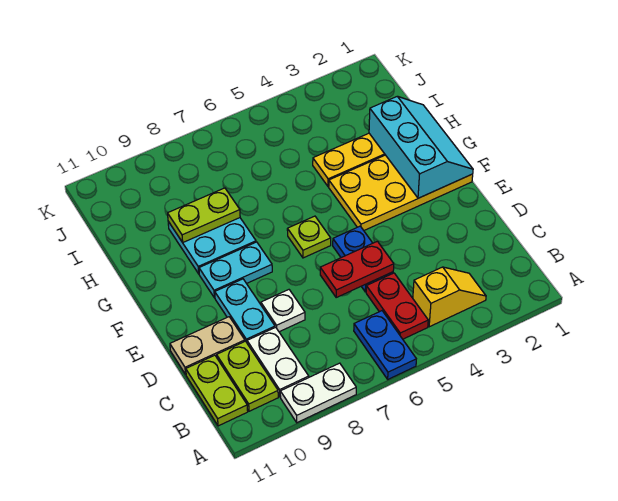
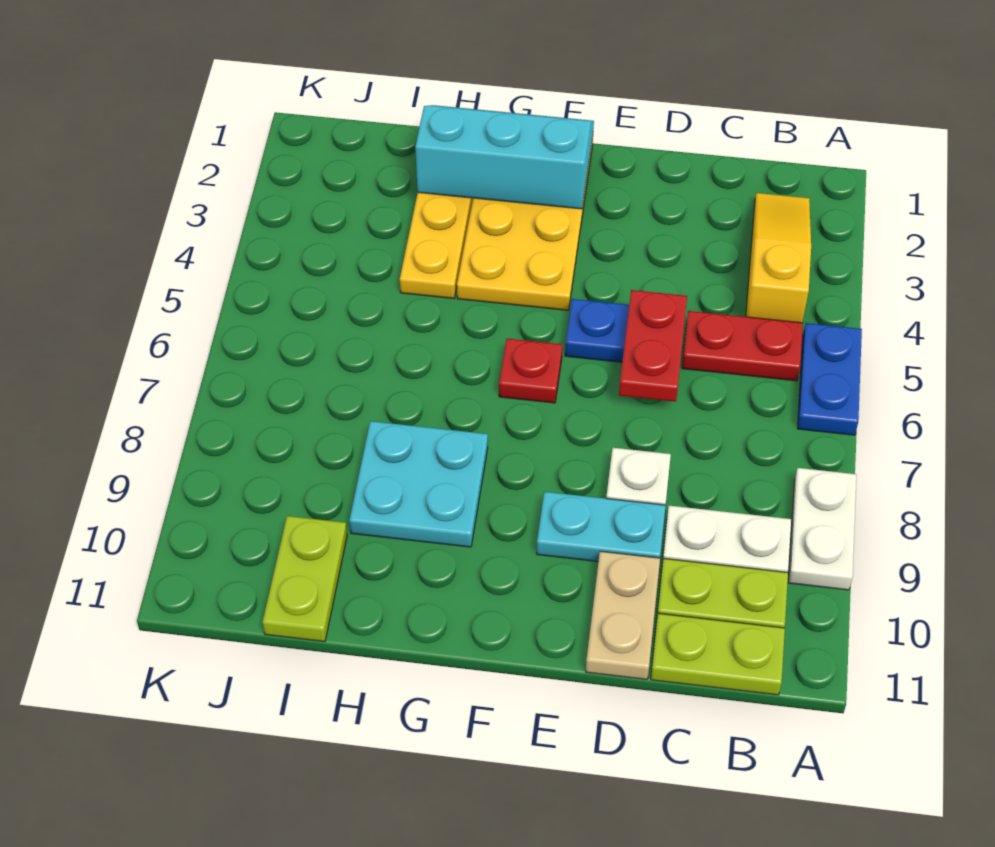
blue plate A6:B6 level 1 -> blue plate A5:A6 level 1
yellow slope B3:B4 level 1 top 4 -> yellow slope B2:B4 level 1 top 4
lime plate F6 level 1 -> red plate F6 level 1
cyan plate F8:F9 level 1 -> none
lime plate H8:H9 level 2 -> lime plate I10:I11 level 1

